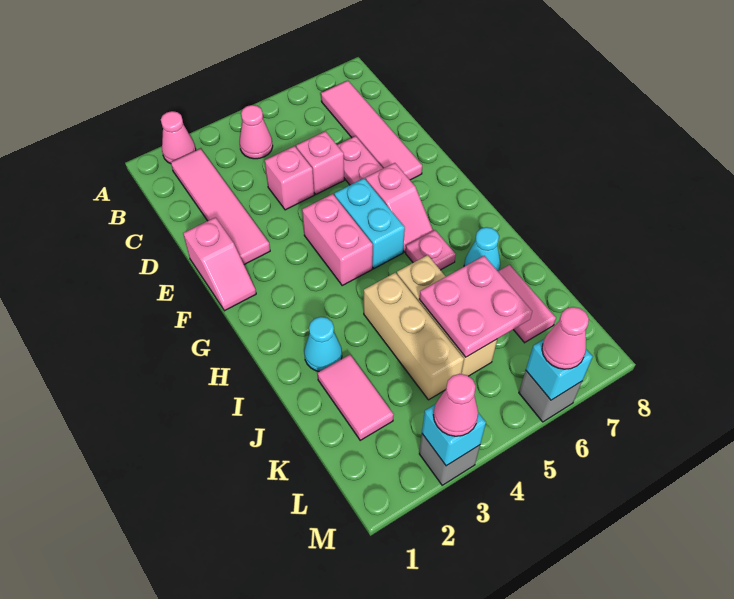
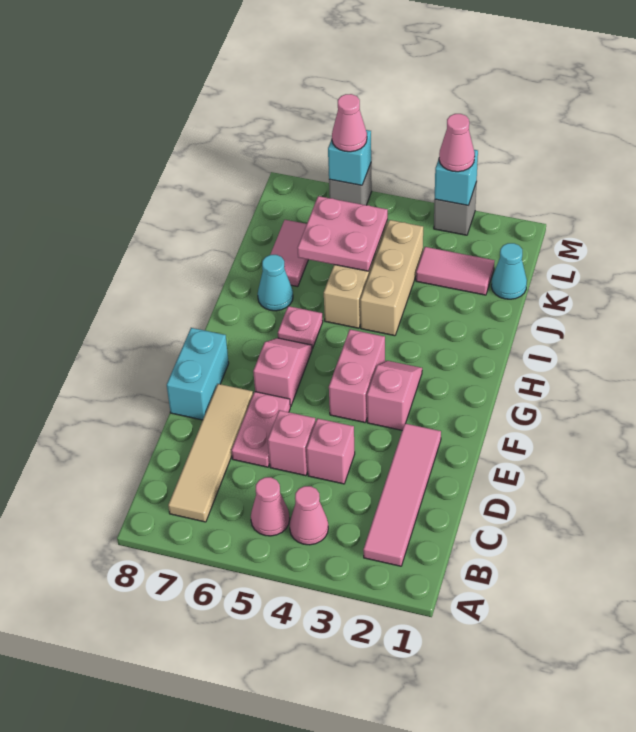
pink cone A2 level 1 -> pink cone B5 level 1
pink tile B7:E7 level 1 -> tan tile B7:E7 level 1
pink slope E1:F1 level 1 top E -> pink slope F3:G3 level 1 top F
cyan brick F5:G5 level 1 -> cyan brick E8:F8 level 1
cyan cone I2 level 1 -> cyan cone K1 level 1
pink tile J2:K2 level 1 -> pink tile K2:K3 level 1

